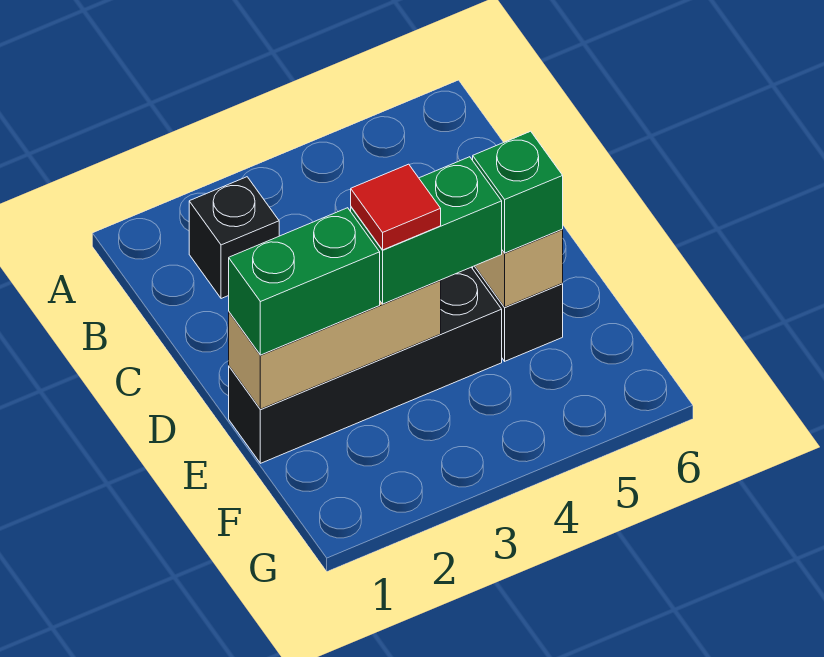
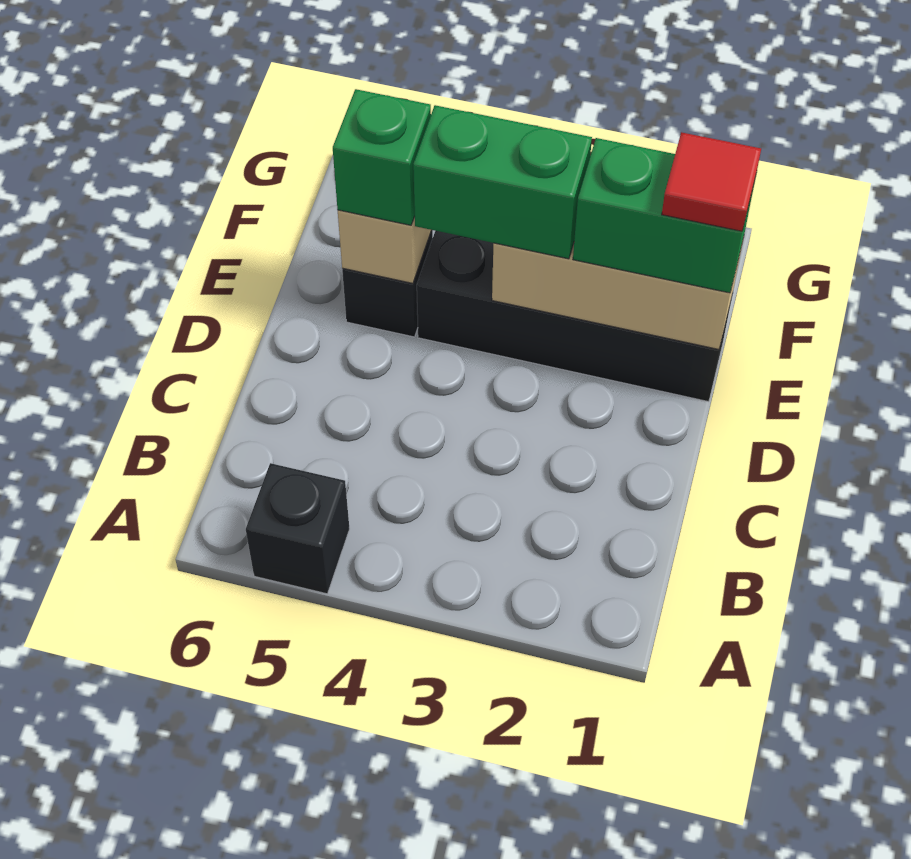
black brick B2 level 1 -> black brick A5 level 1
red tile E3 level 4 -> red tile E1 level 4

